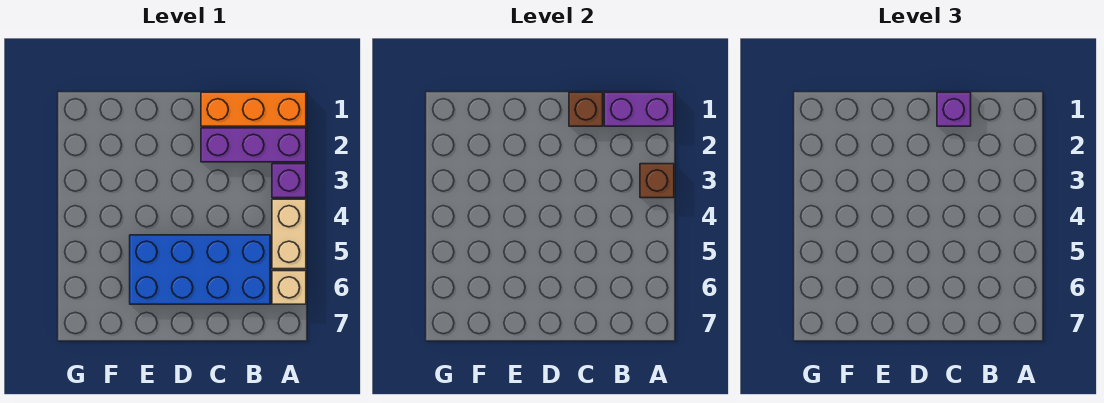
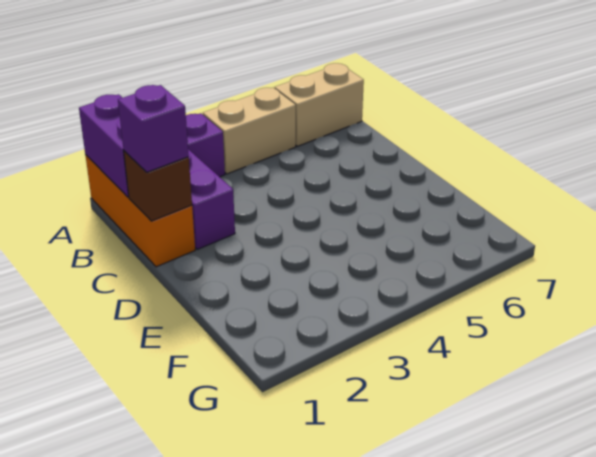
brown brick A3 level 2 -> none
tan brick A6 level 1 -> tan brick A6:A7 level 1
blue brick B5:E6 level 1 -> none

